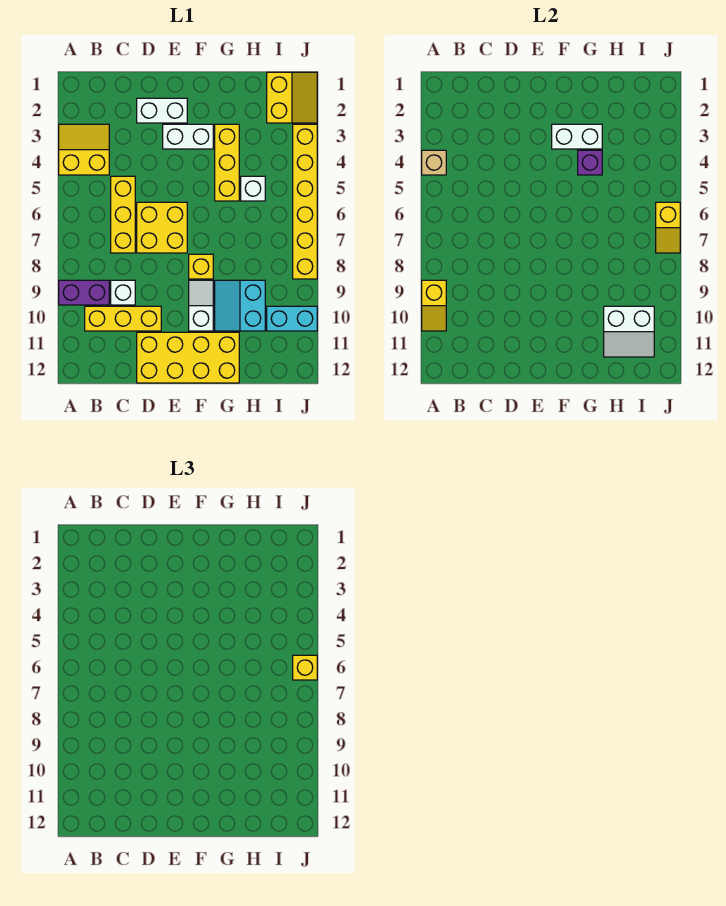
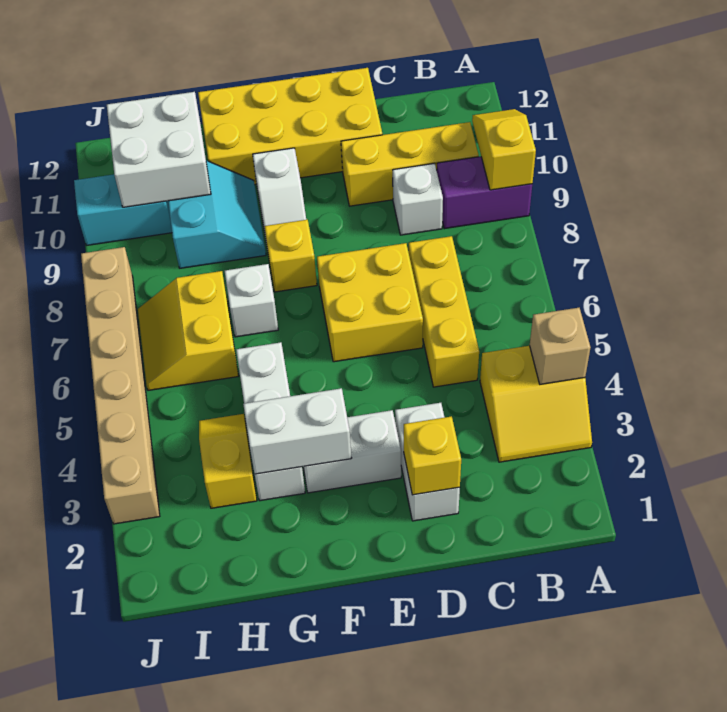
white brick D2:E2 level 1 -> white brick D2:D3 level 1
yellow brick G3:G5 level 1 -> white brick G3:G5 level 1
purple brick G4 level 2 -> none
white brick H5 level 1 -> white brick G7 level 1
white slope H10:I11 level 2 top 10 -> white brick H10:I11 level 2
yellow slope I1:J2 level 1 top I -> yellow slope H6:I7 level 1 top H
yellow brick J3:J8 level 1 -> tan brick J3:J8 level 1
yellow slope J6:J7 level 2 top 6 -> yellow slope H3:H4 level 1 top 3
yellow brick J6 level 3 -> yellow brick D2 level 2

